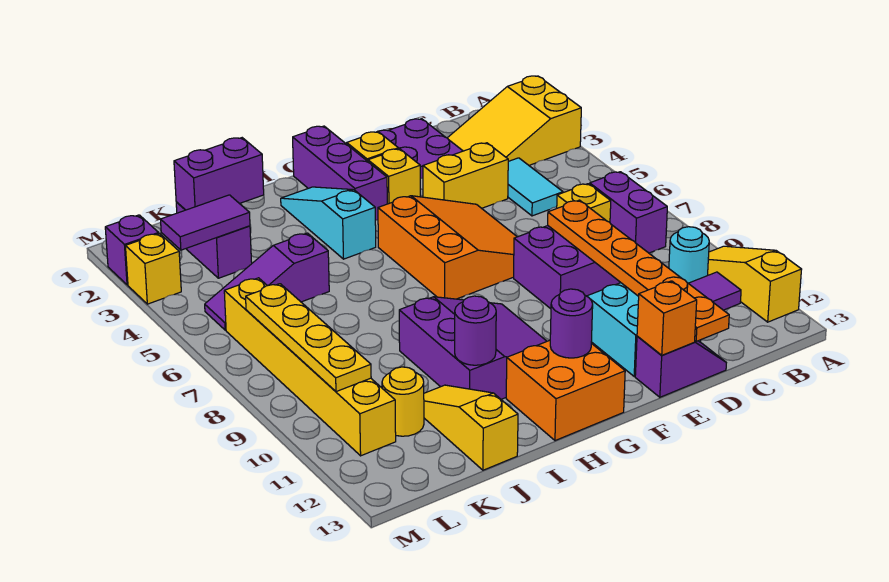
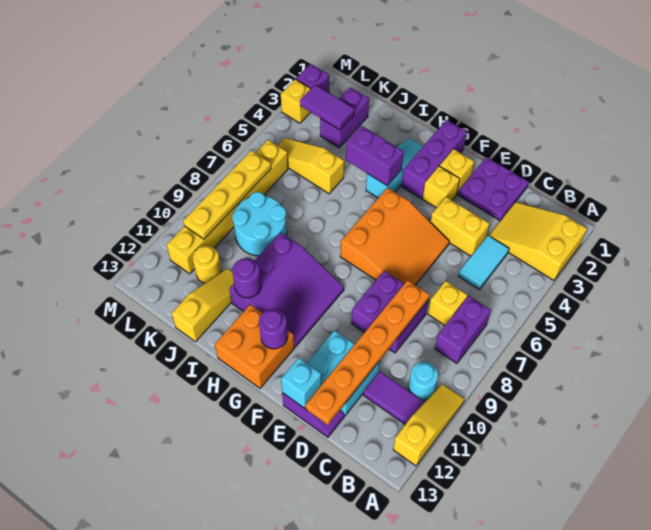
orange brick E13 level 2 -> cyan brick E13 level 2
purple brick J2:K2 level 2 -> purple brick H4:I4 level 2
purple slope J5:L5 level 1 top J -> yellow slope J5:L5 level 1 top J
none -> cyan round brick J8:K9 level 1

